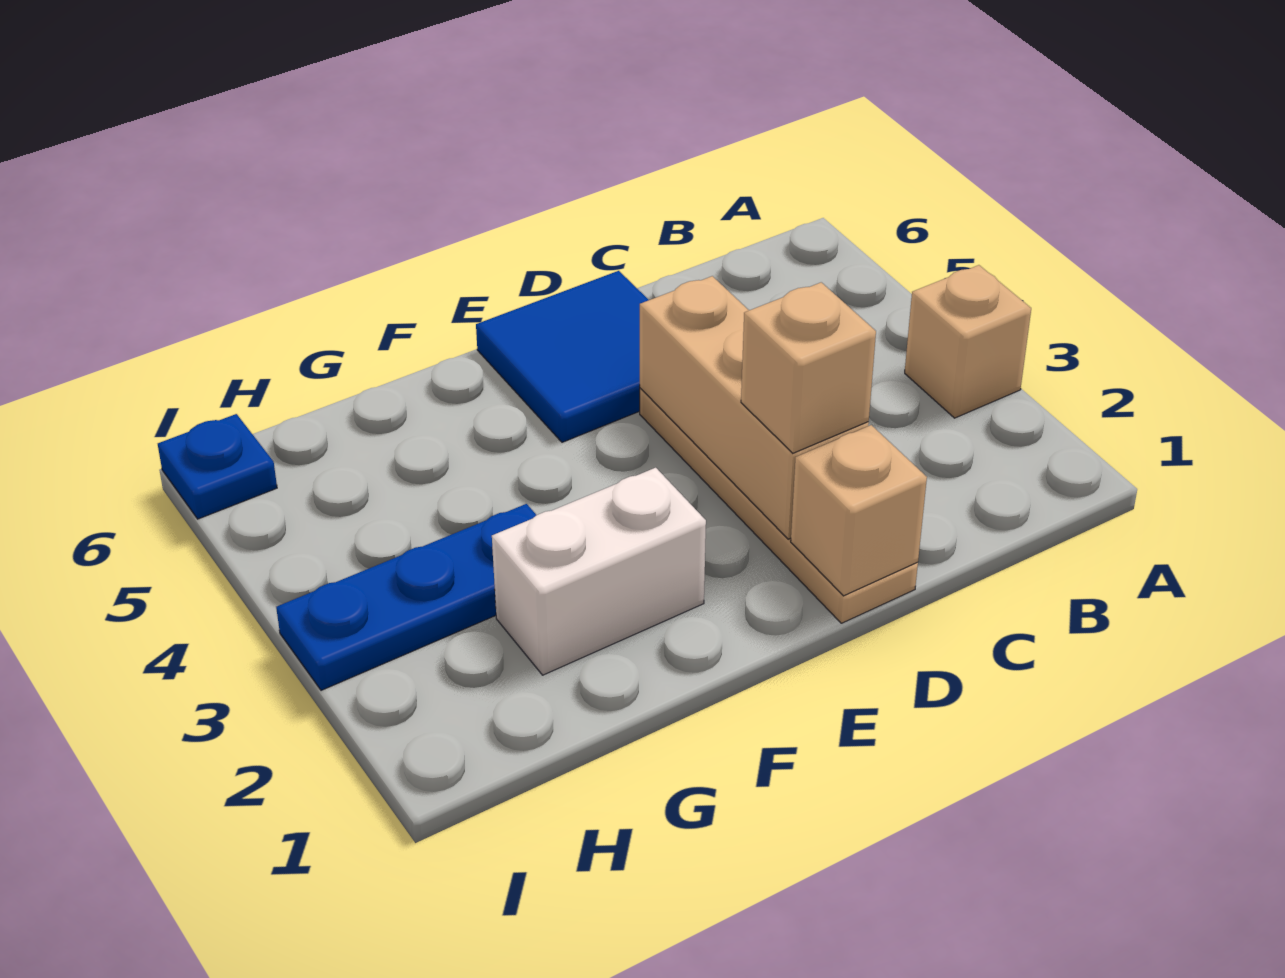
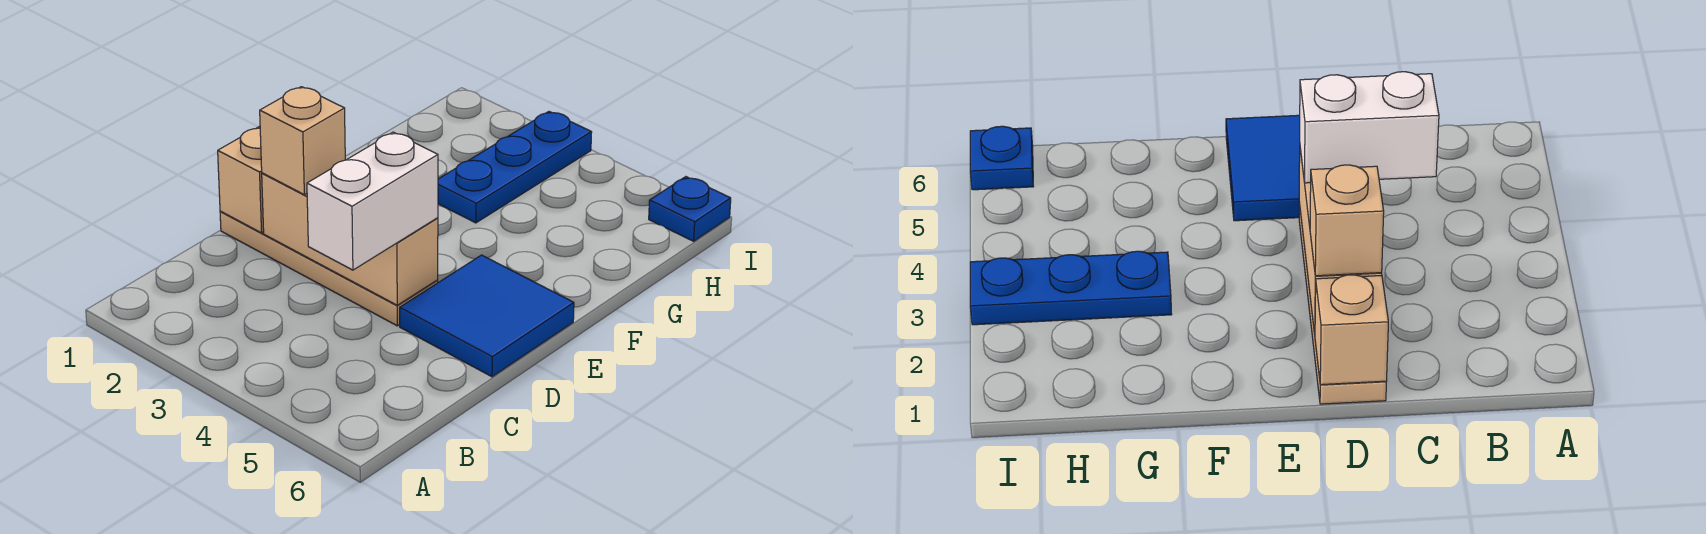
tan brick A3 level 1 -> none
white brick F2:G2 level 1 -> white brick C4:D4 level 3

